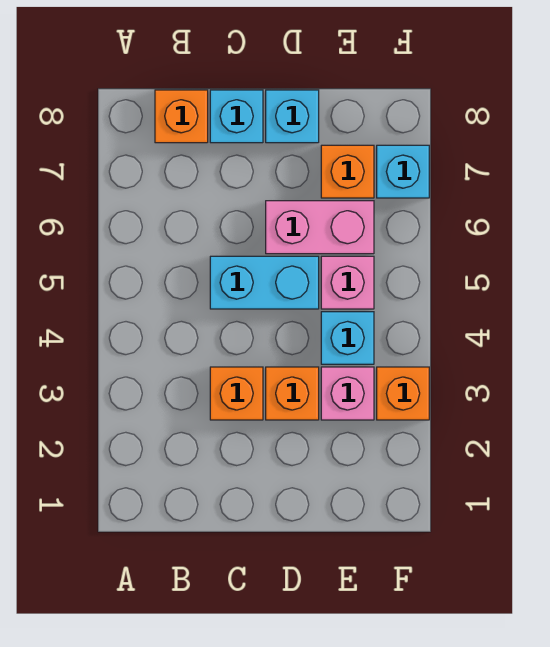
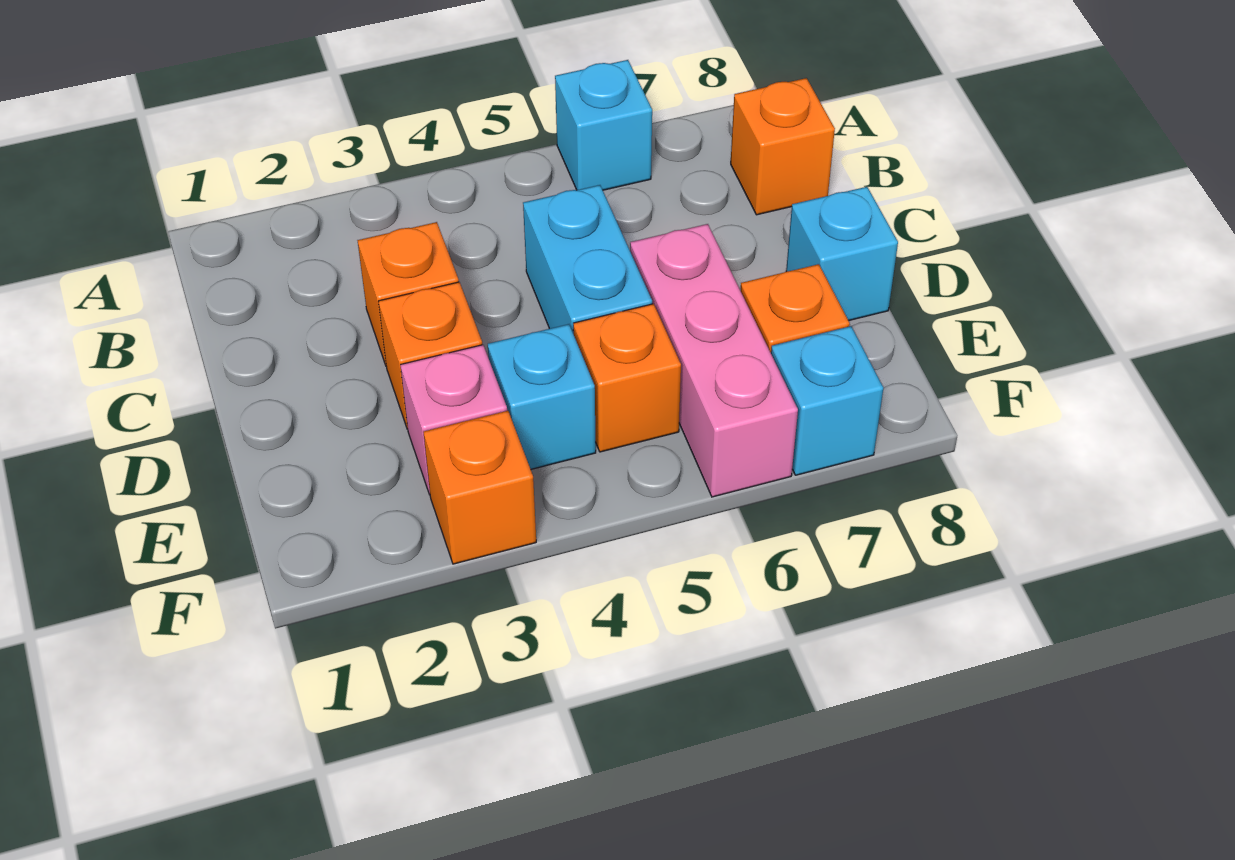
cyan brick C8 level 1 -> cyan brick A6 level 1
pink brick D6:E6 level 1 -> pink brick D6:F6 level 1
pink brick E5 level 1 -> orange brick E5 level 1

